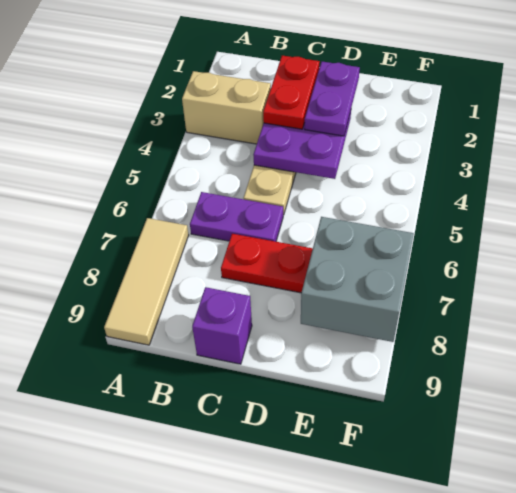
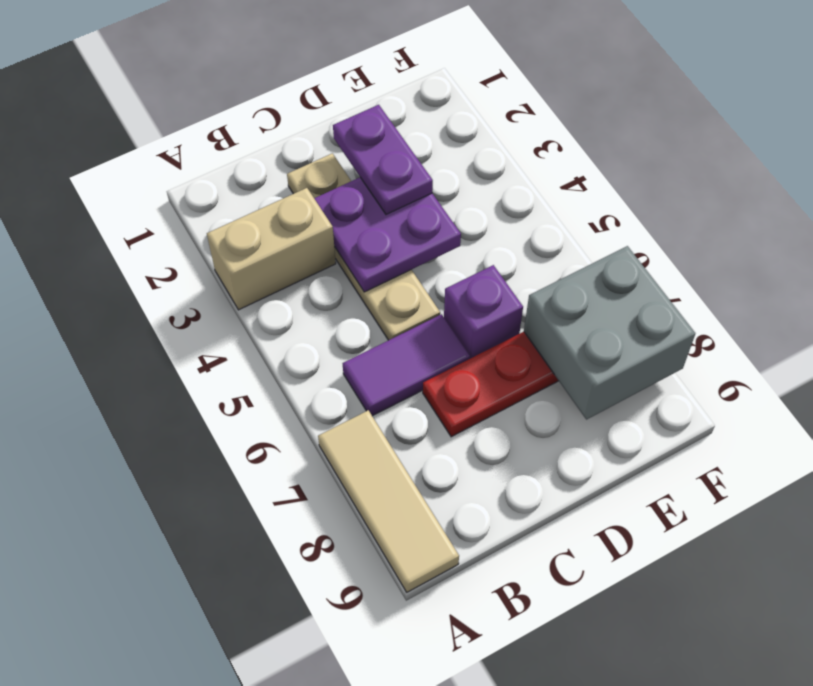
purple plate B6:C6 level 1 -> purple tile B6:C6 level 1
red plate C2:C3 level 3 -> none
purple brick C9 level 1 -> purple brick D6 level 1

